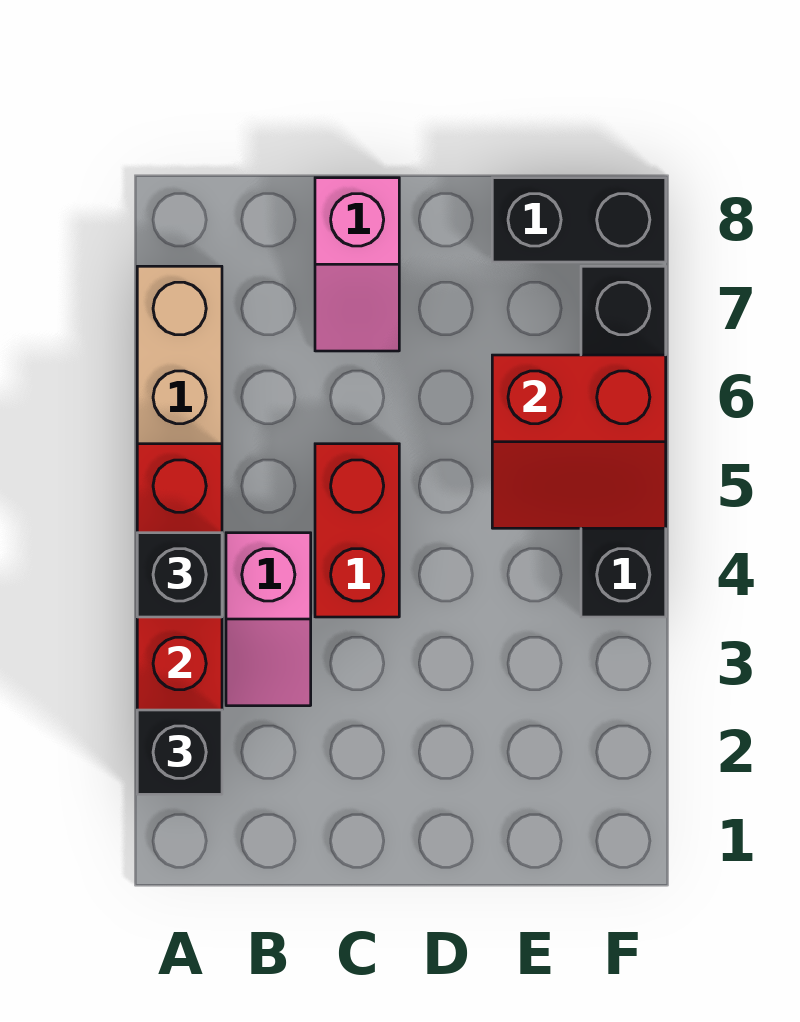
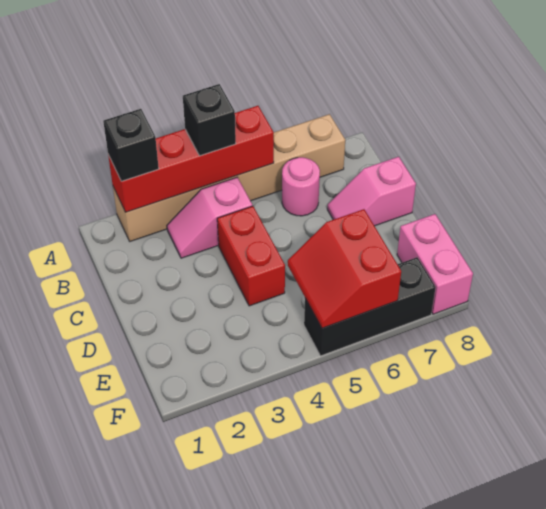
none -> pink round brick B6 level 1
red brick C4:C5 level 1 -> red brick C4:D4 level 1
black brick E8:F8 level 1 -> pink brick E8:F8 level 1
black brick F4:F7 level 1 -> black brick F5:F7 level 1

